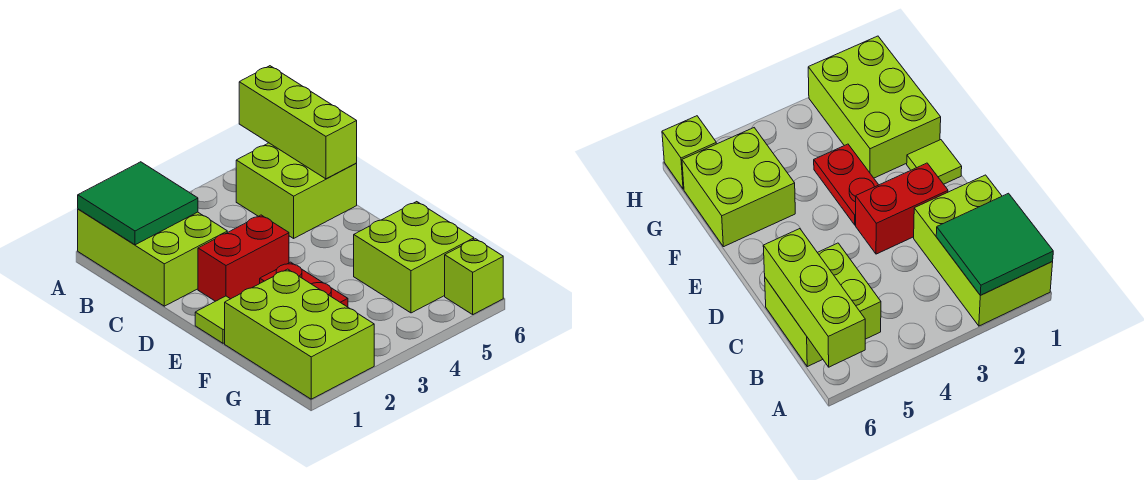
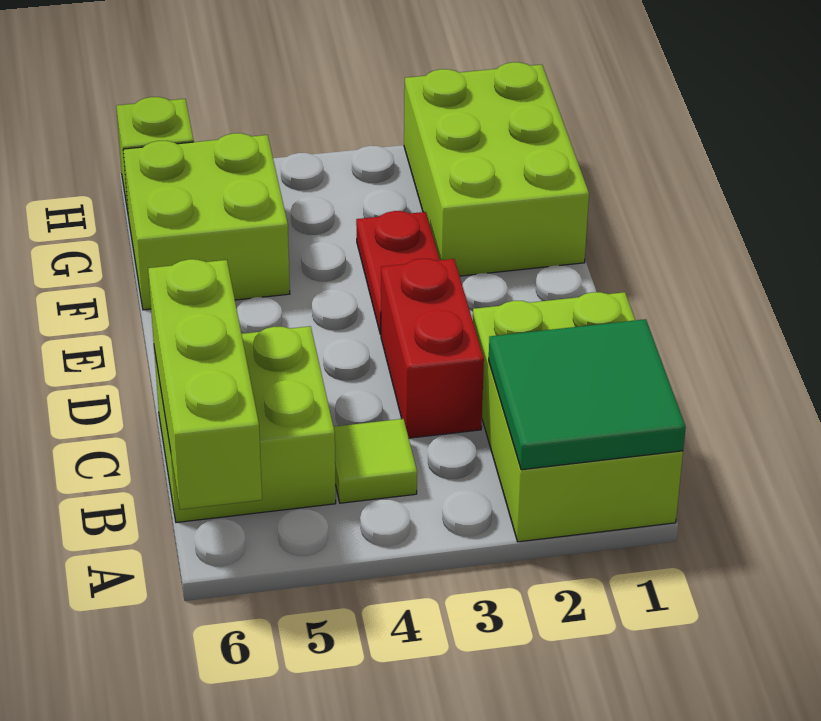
red brick D2:D3 level 1 -> red brick C3:D3 level 1
lime tile E1 level 1 -> lime tile B4 level 1

